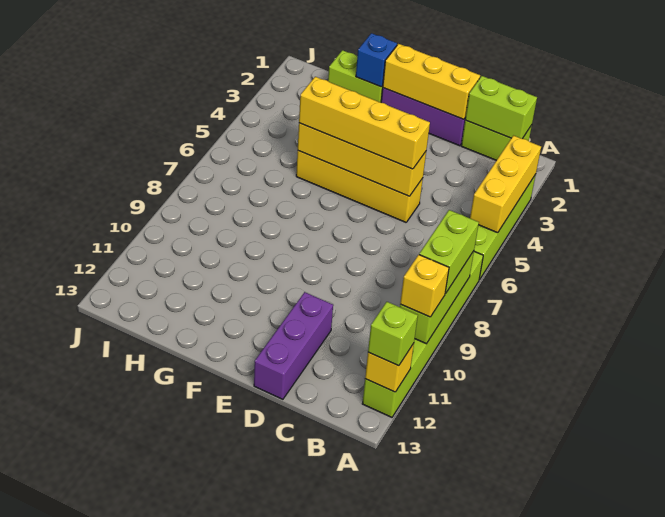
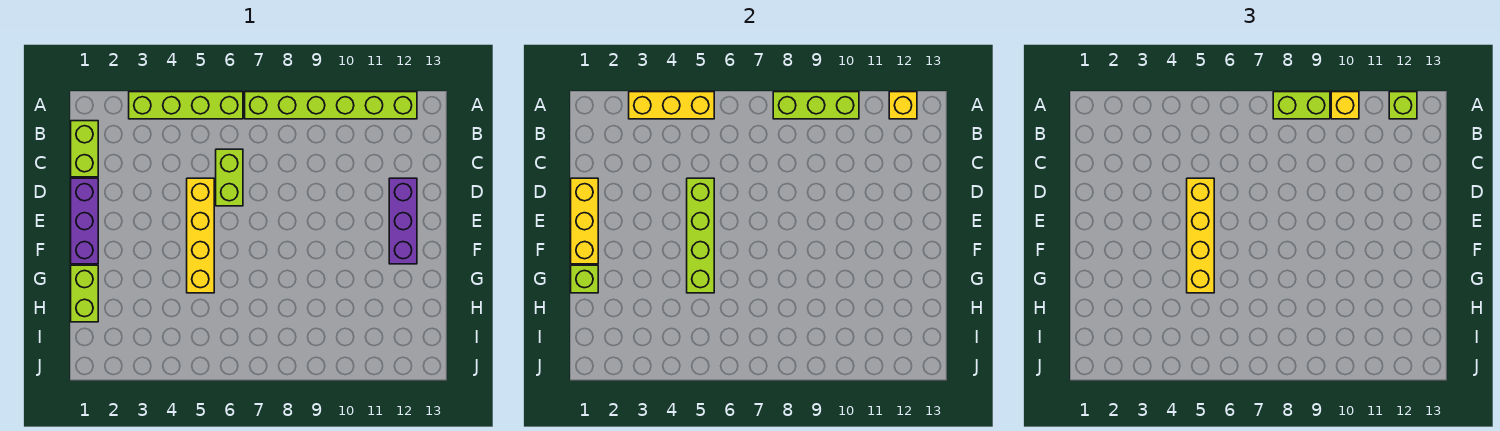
lime brick B1:C1 level 2 -> lime brick C6:D6 level 1
yellow brick D5:G5 level 2 -> lime brick D5:G5 level 2
purple brick D11:D13 level 1 -> purple brick D12:F12 level 1
blue brick G1 level 2 -> lime brick G1 level 2

